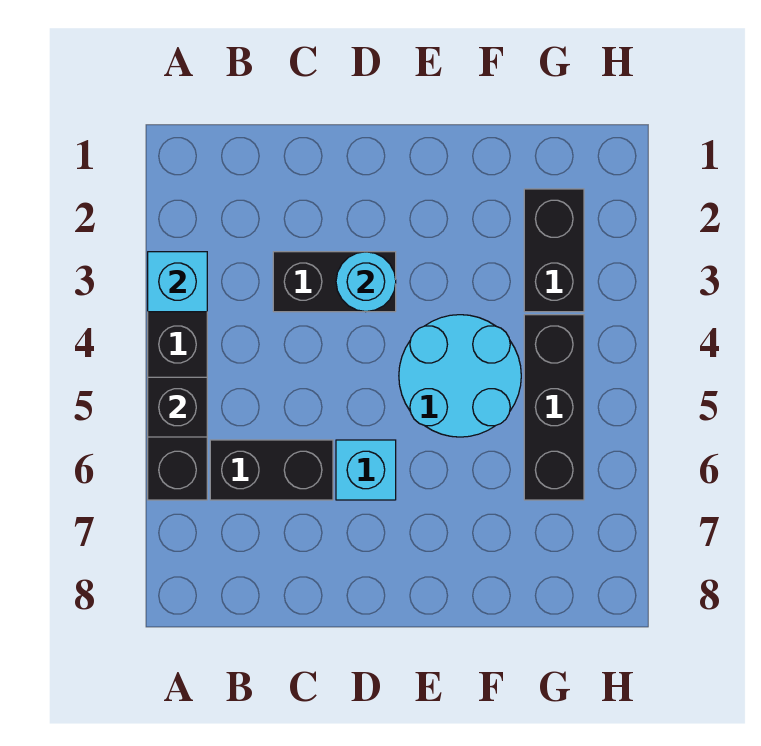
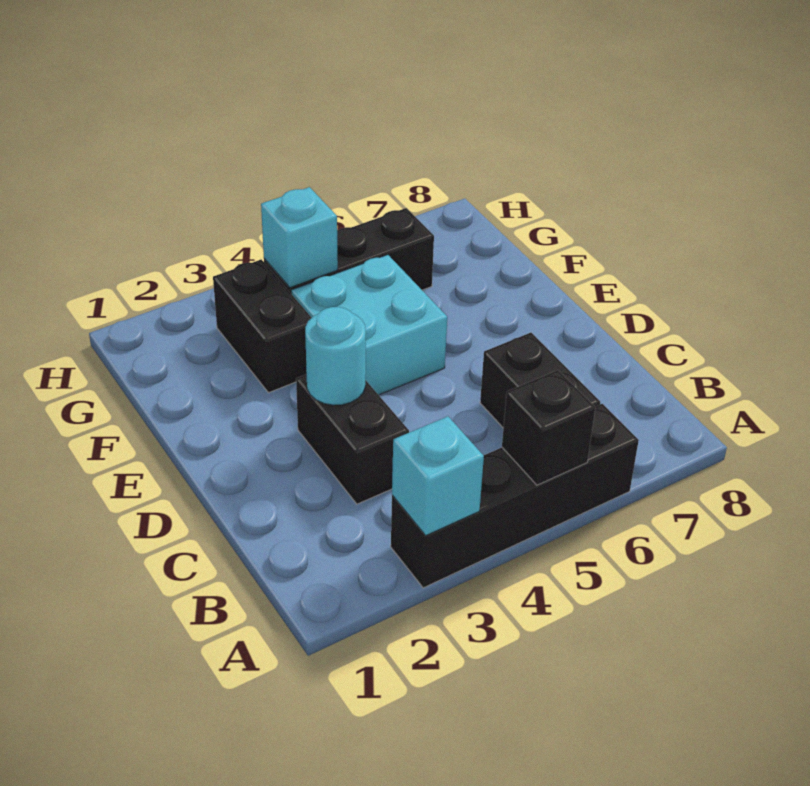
cyan brick D6 level 1 -> cyan brick G4 level 2
cyan round brick E4:F5 level 1 -> cyan brick E4:F5 level 1
black brick G2:G3 level 1 -> black brick F3:G3 level 1

